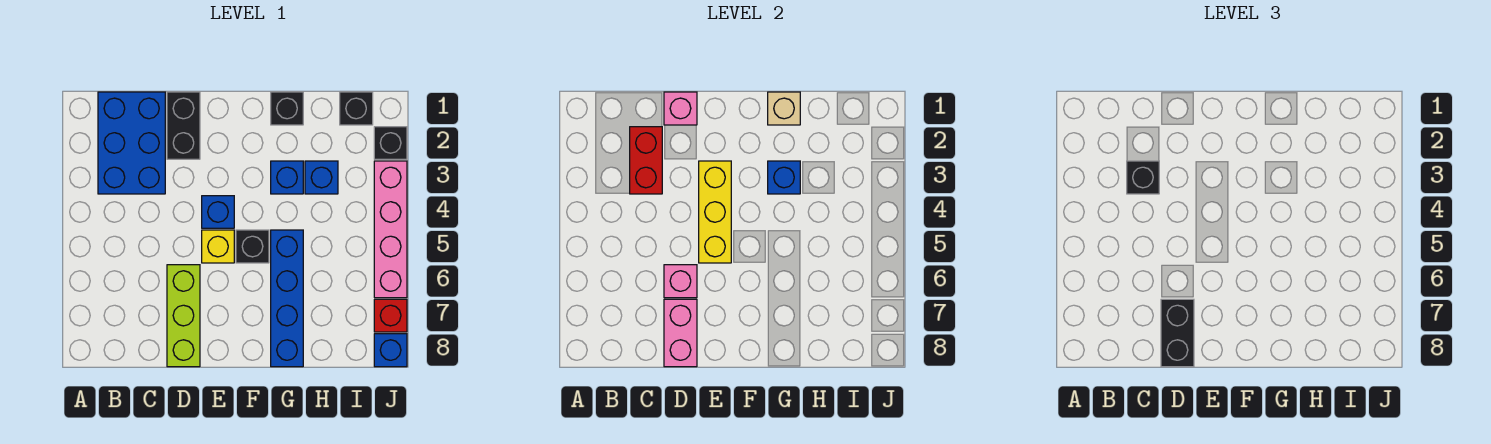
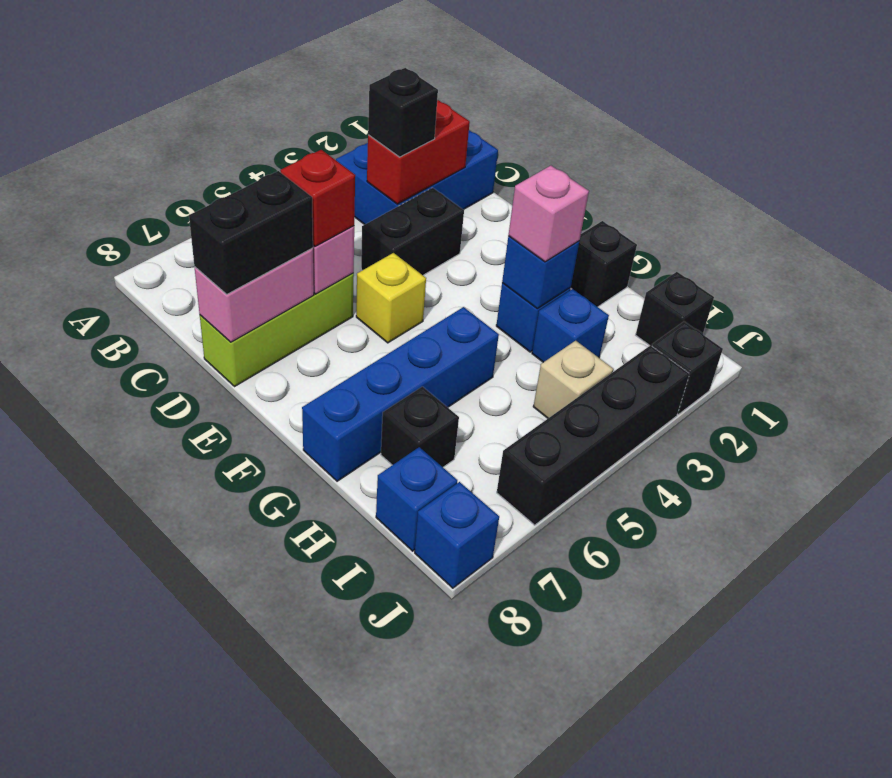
black brick D1:D2 level 1 -> black brick D3:D4 level 1
pink brick D1 level 2 -> pink brick G3 level 3
yellow brick E3:E5 level 2 -> none
blue brick E4 level 1 -> blue brick I8 level 1
black brick F5 level 1 -> black brick H7 level 1
tan brick G1 level 2 -> tan brick I4 level 1
pink brick J3:J6 level 1 -> black brick J3:J6 level 1
red brick J7 level 1 -> red brick D6 level 3

